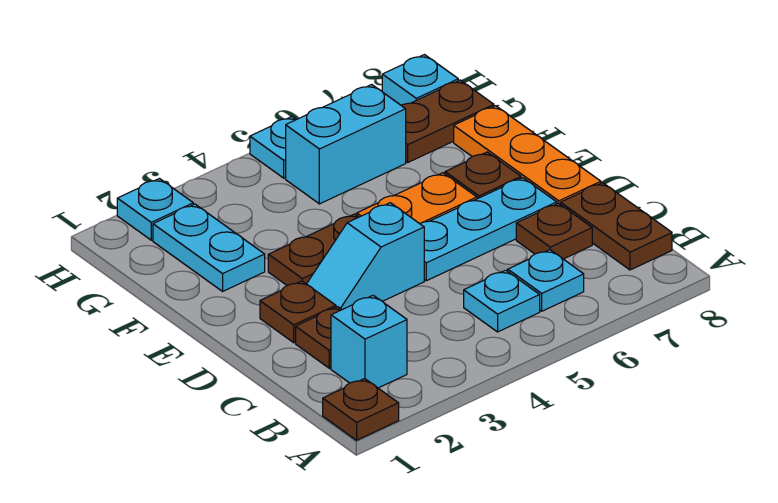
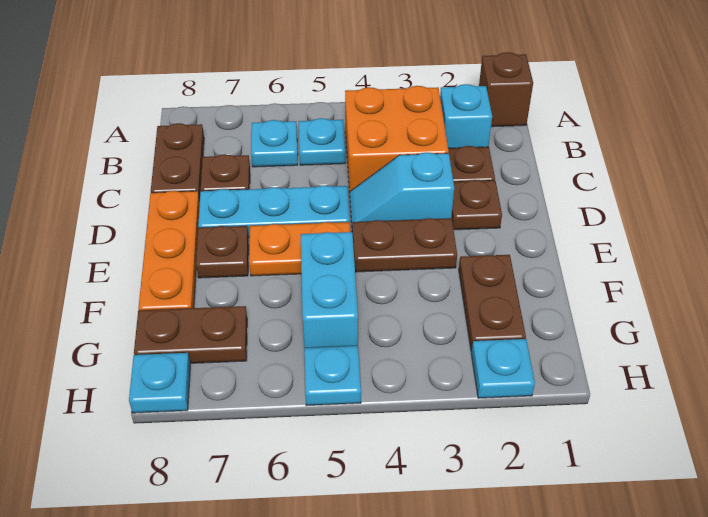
brown plate A1 level 1 -> brown brick A1 level 1
none -> orange brick B3:C4 level 1
cyan slope D3:D4 level 1 top 4 -> cyan slope D3:D4 level 1 top 3
cyan plate F2:G2 level 1 -> brown plate F2:G2 level 1
cyan brick G5:G6 level 1 -> cyan brick F5:G5 level 1

